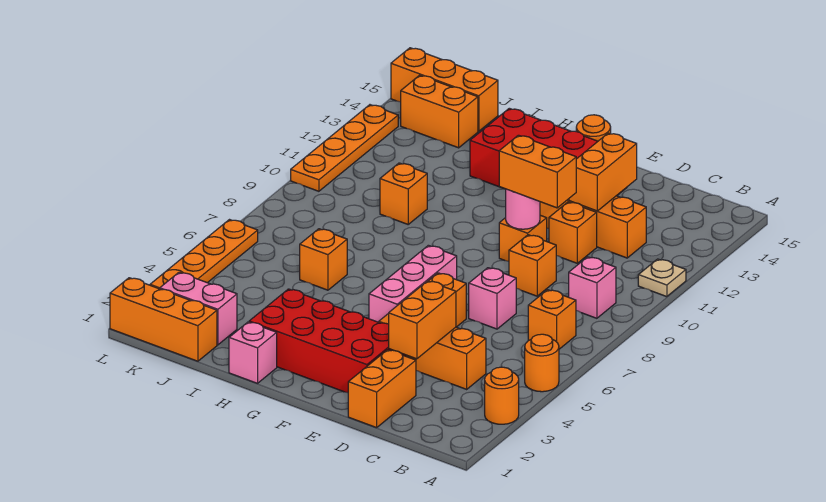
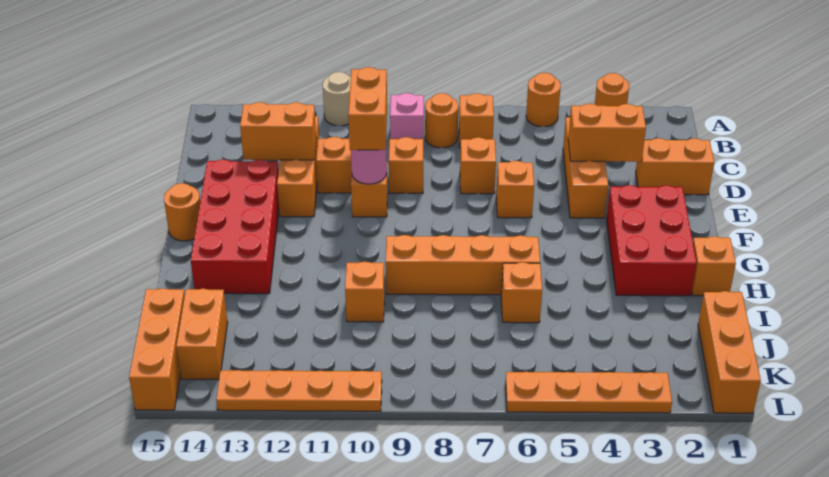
tan plate A11 level 1 -> tan round brick A11 level 1
none -> orange round brick B8 level 1
pink brick D7 level 1 -> orange brick D7 level 1
red brick E2:H3 level 1 -> red brick F2:H3 level 1
pink brick F5:F7 level 1 -> none
pink brick H1 level 1 -> orange brick H1 level 1
none -> orange brick H6:H9 level 1
pink brick J2:K2 level 1 -> none

